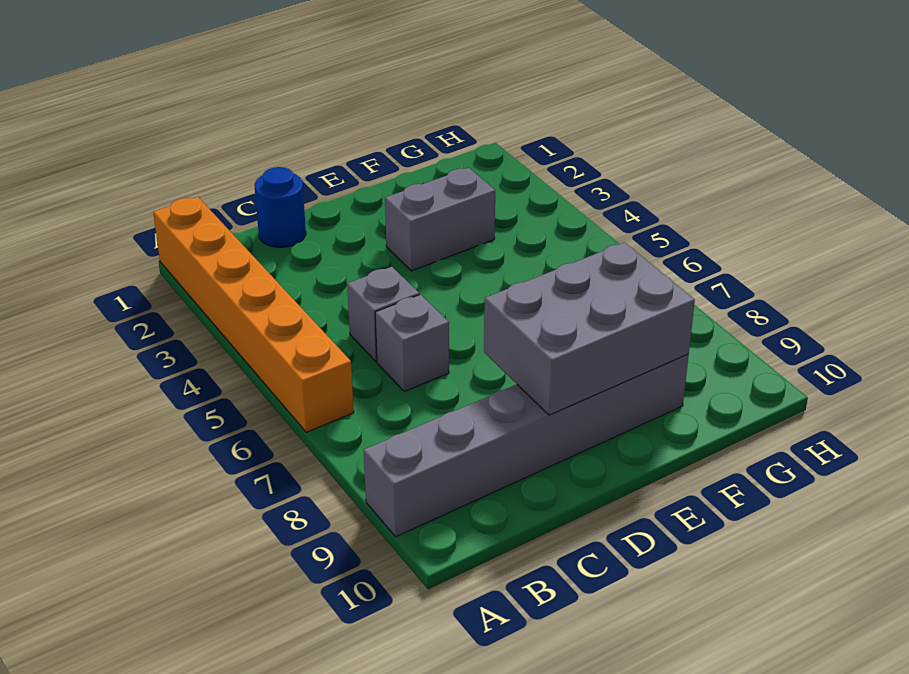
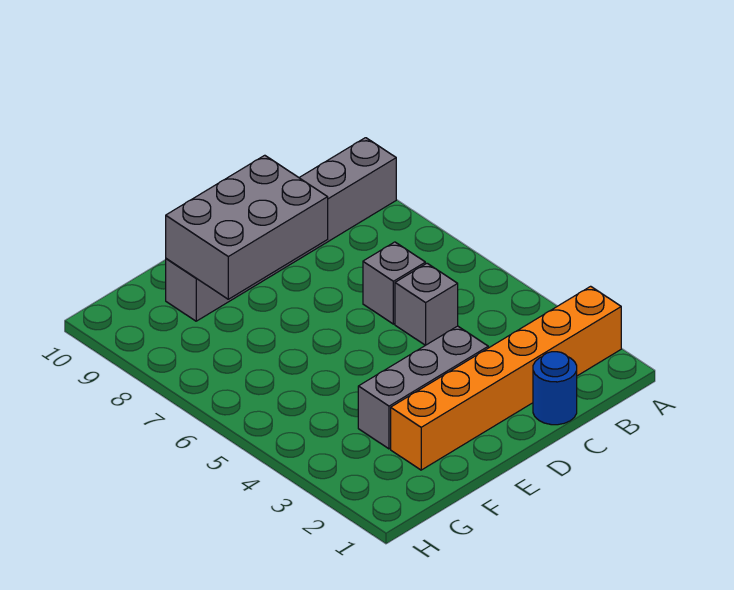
orange brick A1:A6 level 1 -> orange brick A2:F2 level 1
grey brick E3:F3 level 1 -> grey brick D3:F3 level 1

